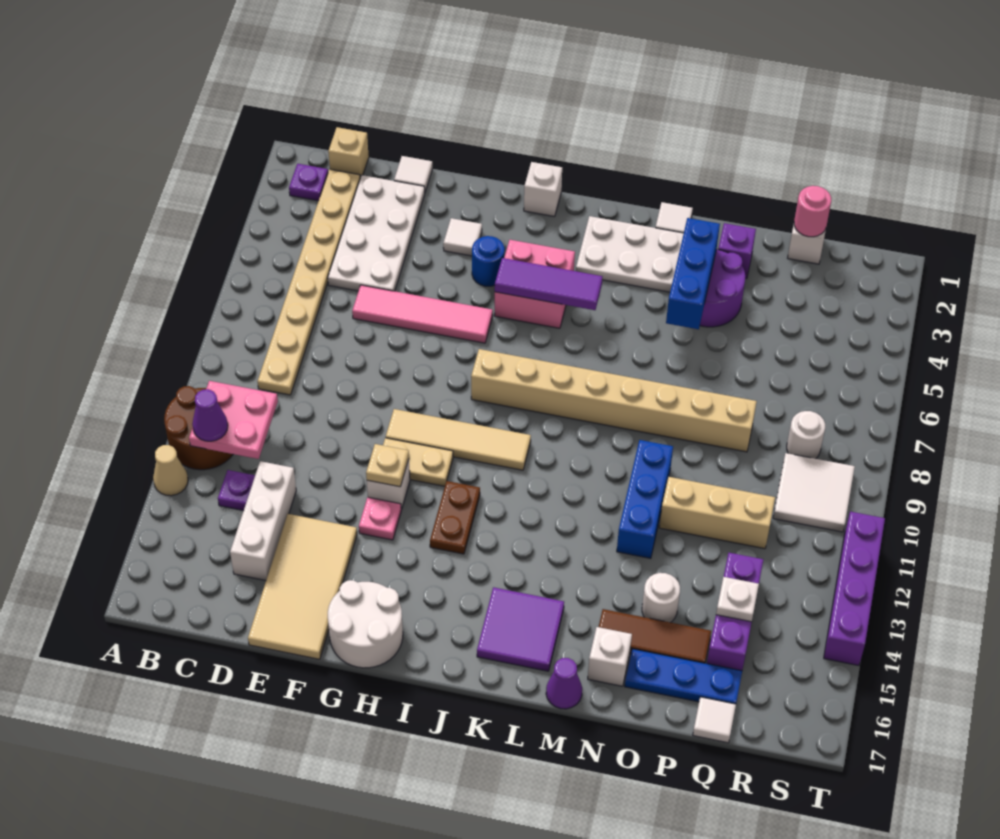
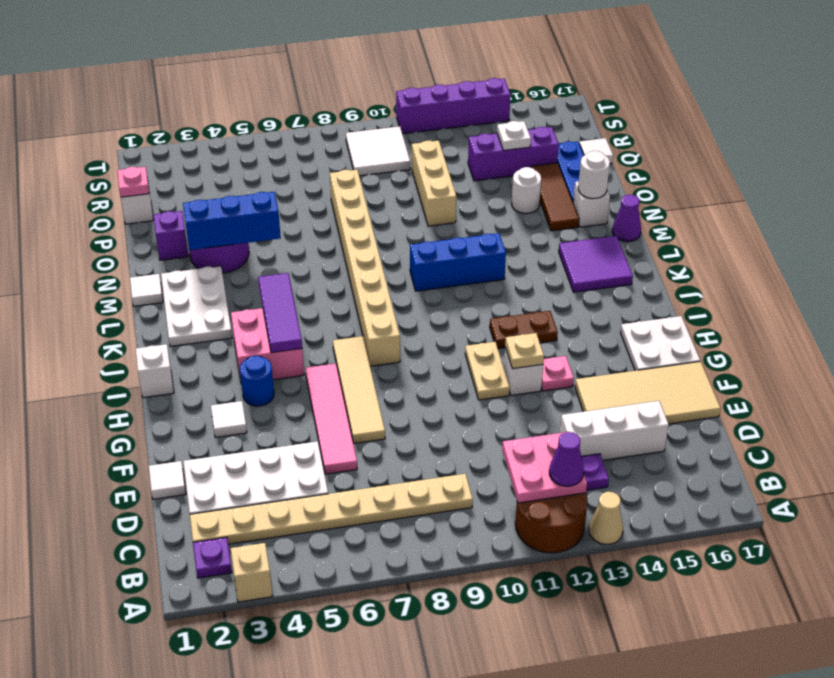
tan brick C1 level 1 -> tan brick A3 level 1
tan tile G10:J10 level 1 -> tan tile F7:I7 level 1
white round brick G16:H17 level 1 -> white plate G16:H17 level 1
blue brick N10:N12 level 1 -> blue brick L10:L12 level 1
pink round brick Q1 level 2 -> pink plate Q1 level 2
white round brick R8 level 1 -> white round brick N16 level 2

